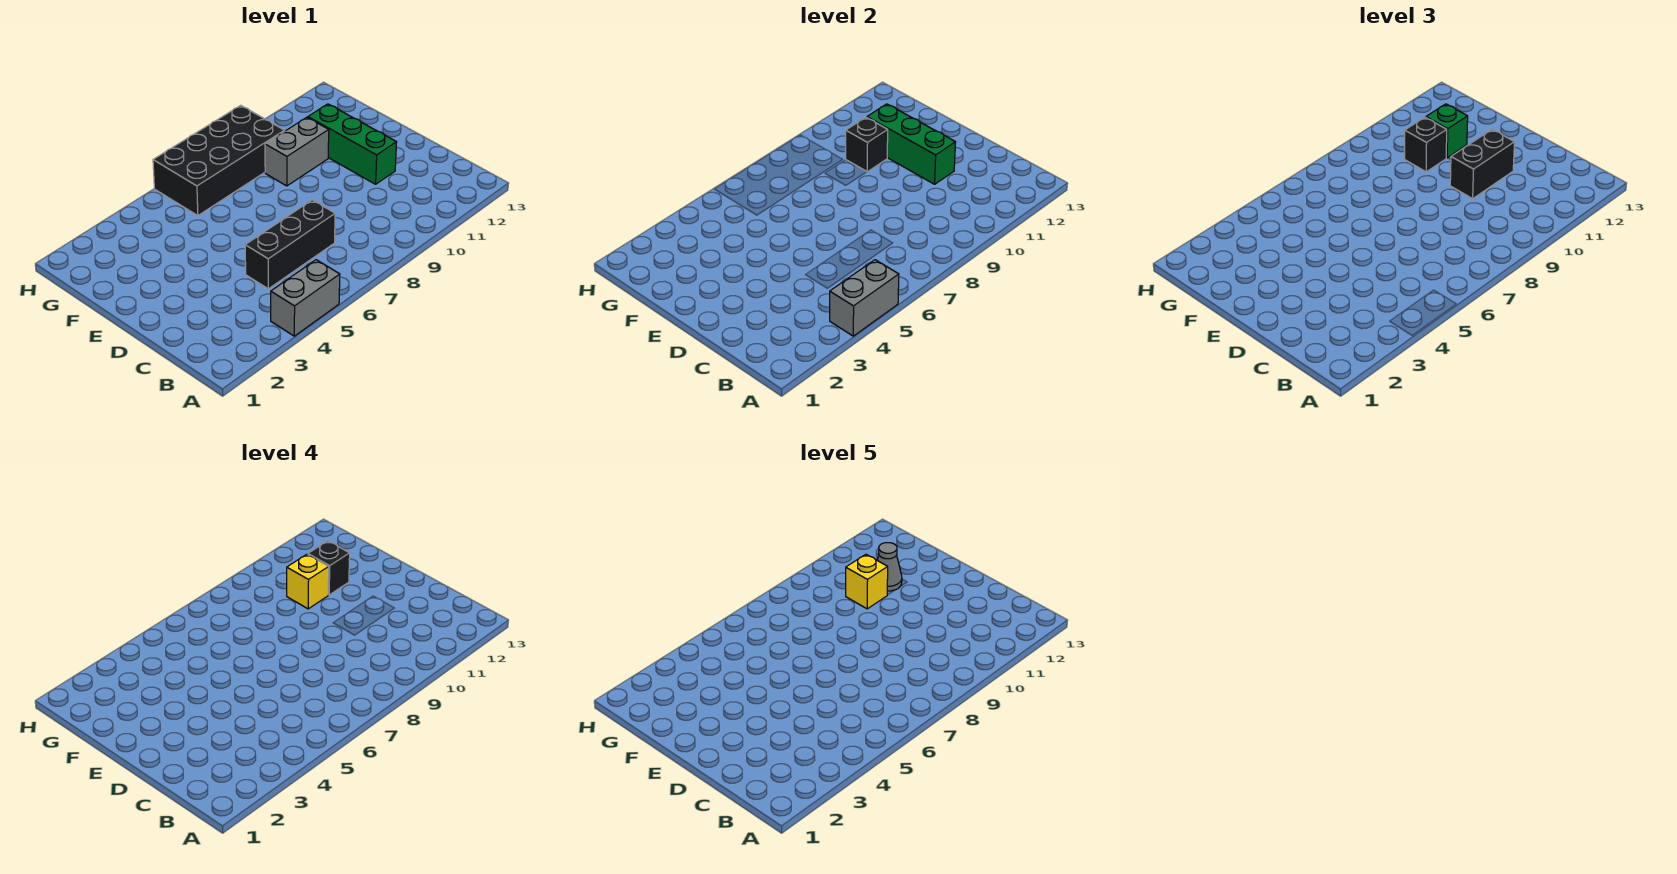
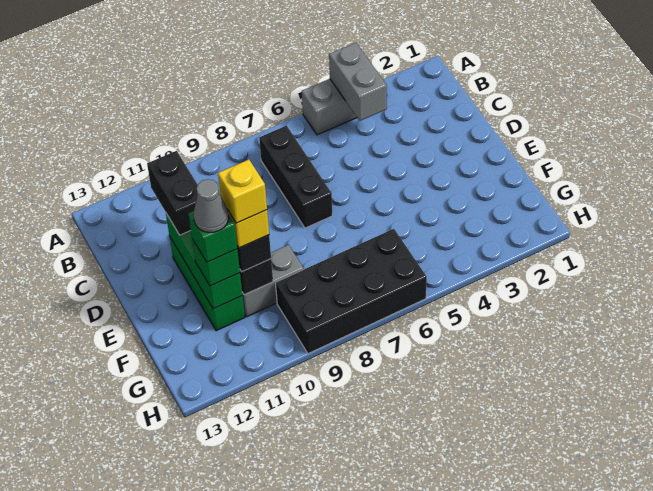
grey brick A4:A5 level 2 -> grey brick A4:B4 level 2
black brick C5:C7 level 1 -> black brick B7:D7 level 1
black brick D10:D11 level 3 -> black brick C11:D11 level 3
black brick F11 level 4 -> green brick F11 level 4

